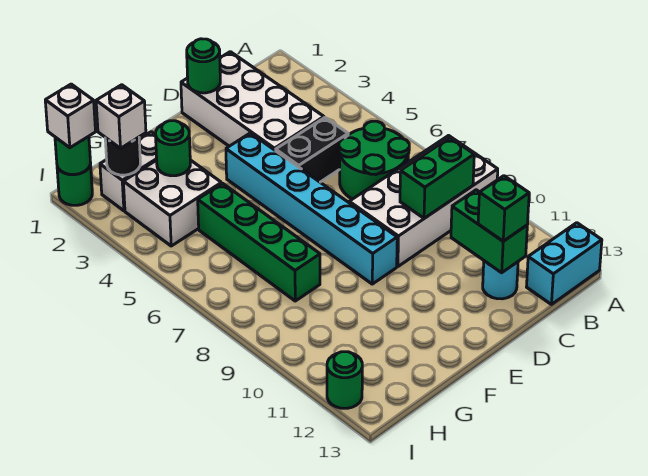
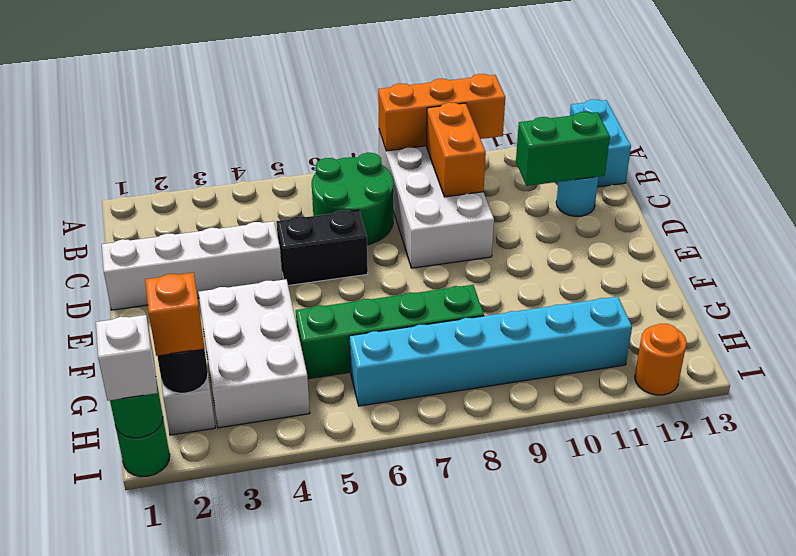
none -> orange brick A8:A10 level 2
green brick B9:C9 level 2 -> orange brick B9:C9 level 2
white brick C1:D4 level 1 -> white brick D1:D4 level 1
black brick C5:D5 level 1 -> black brick D5:D6 level 1
green brick C12 level 3 -> none
green round brick D1 level 2 -> none
cyan brick E4:E9 level 1 -> cyan brick H6:H11 level 1
white brick G3:H4 level 1 -> white brick F3:H4 level 1
green round brick G3 level 2 -> none
white brick H2 level 3 -> orange brick H2 level 3
green round brick I12 level 1 -> orange round brick I12 level 1

